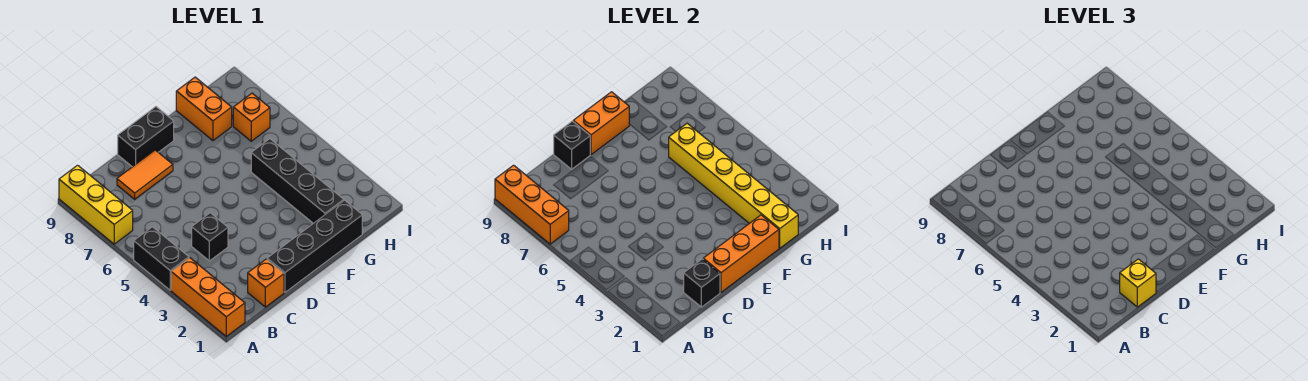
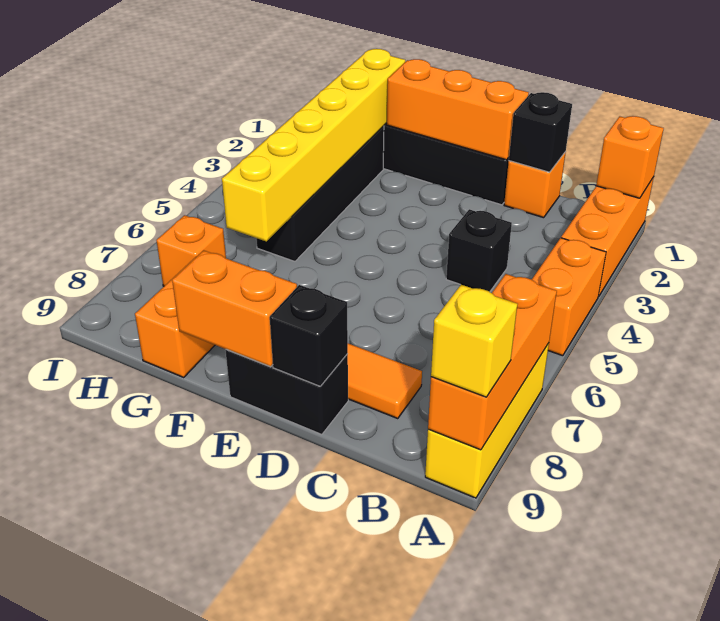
none -> orange brick A1 level 2
black brick A4:A5 level 1 -> orange brick A4:A5 level 1
yellow brick C1 level 3 -> yellow brick A9 level 3

